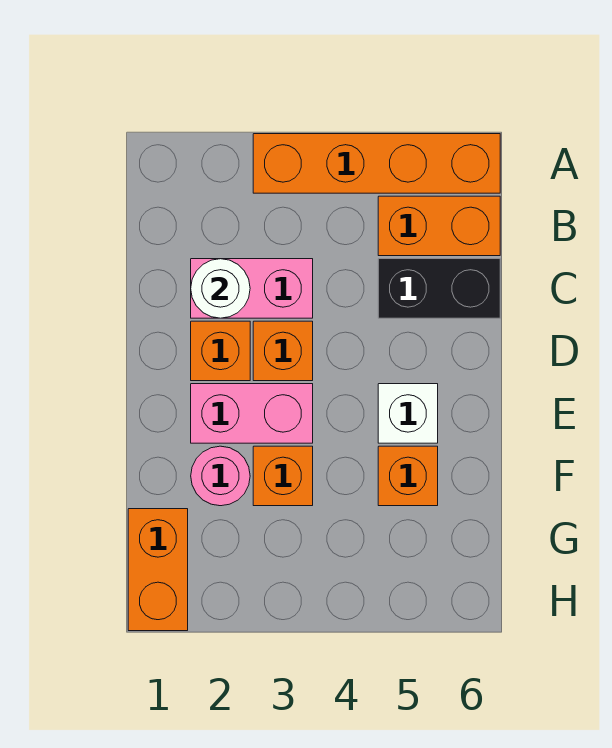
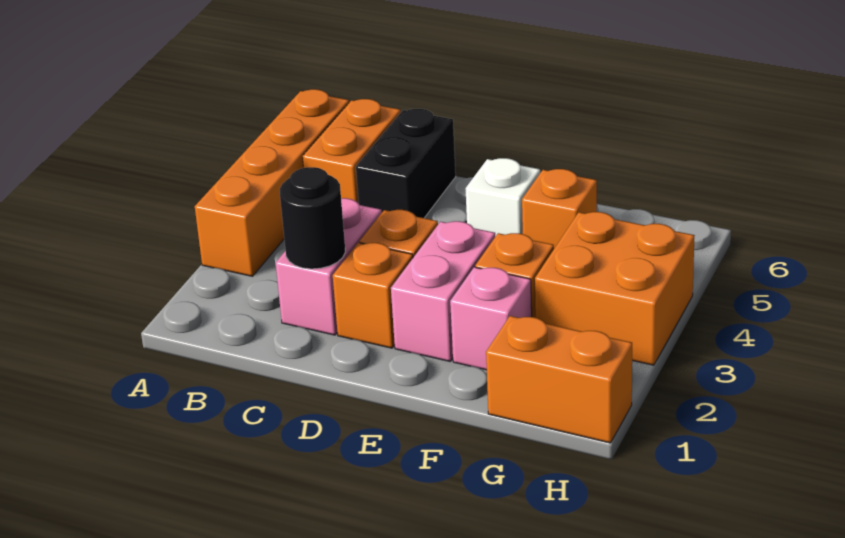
white round brick C2 level 2 -> black round brick C2 level 2
pink round brick F2 level 1 -> pink brick F2 level 1
none -> orange brick G3:H4 level 1

